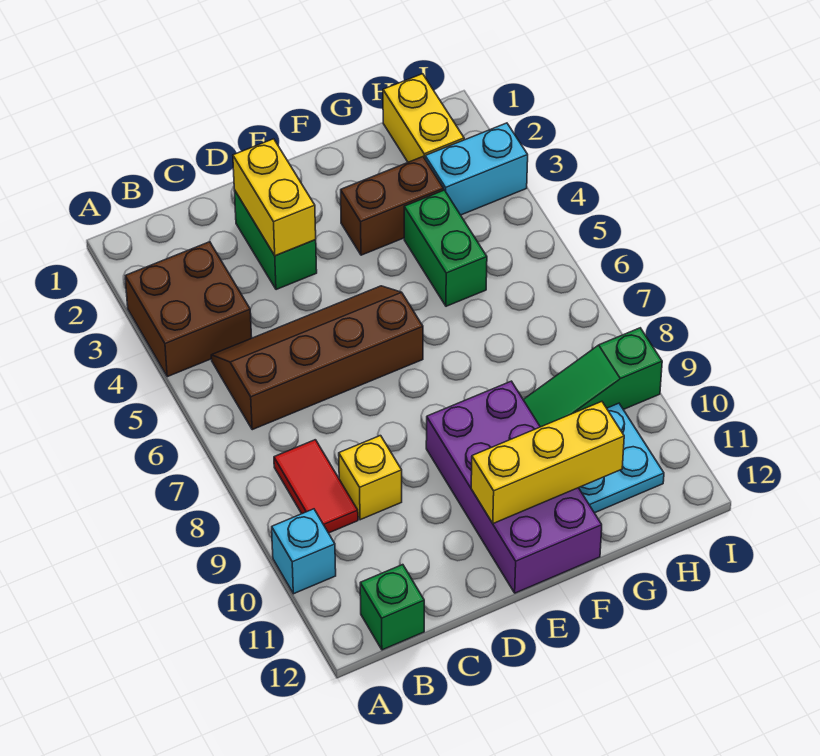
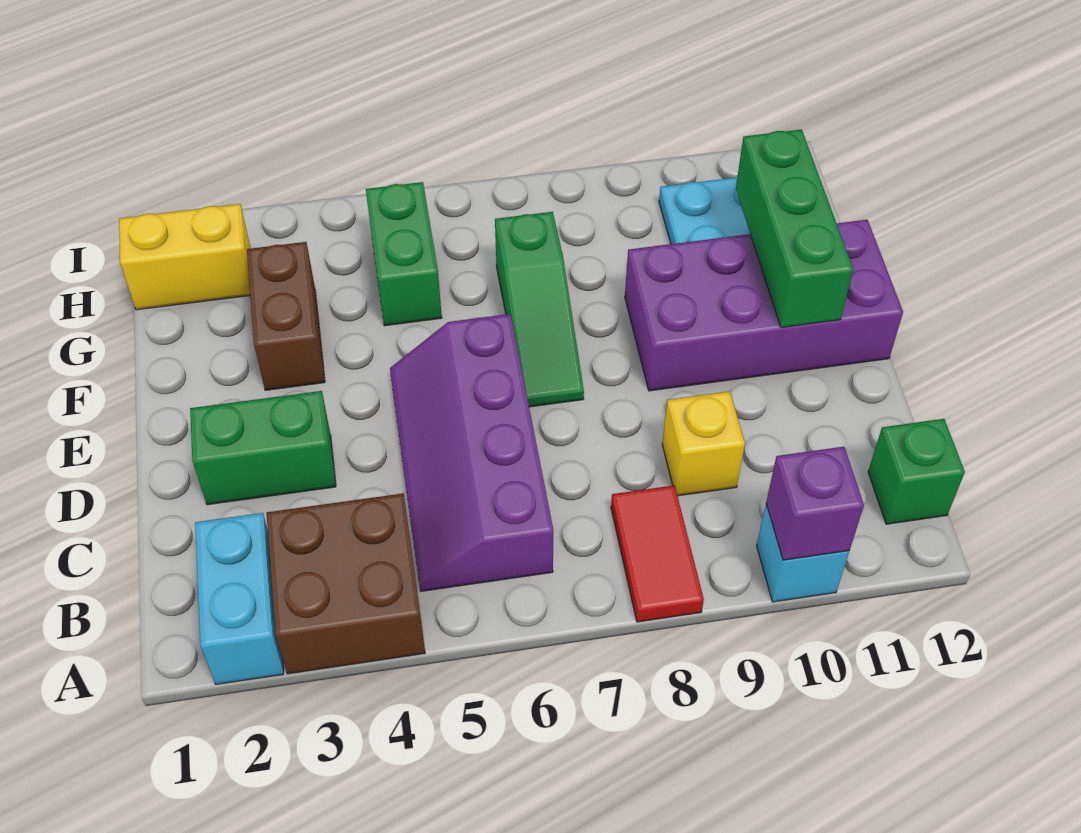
none -> purple brick A10 level 2
brown slope B5:E6 level 1 top 6 -> purple slope B5:E6 level 1 top 6
red tile B8:B9 level 1 -> red tile A8:B8 level 1
yellow brick D2:D3 level 2 -> none
yellow brick E11:G11 level 2 -> green brick E11:G11 level 2
green brick G4:G5 level 1 -> green brick G5:H5 level 1
green slope G9:I9 level 1 top I -> green slope E7:G7 level 1 top G
cyan brick H3:I3 level 1 -> cyan brick A2:B2 level 1

